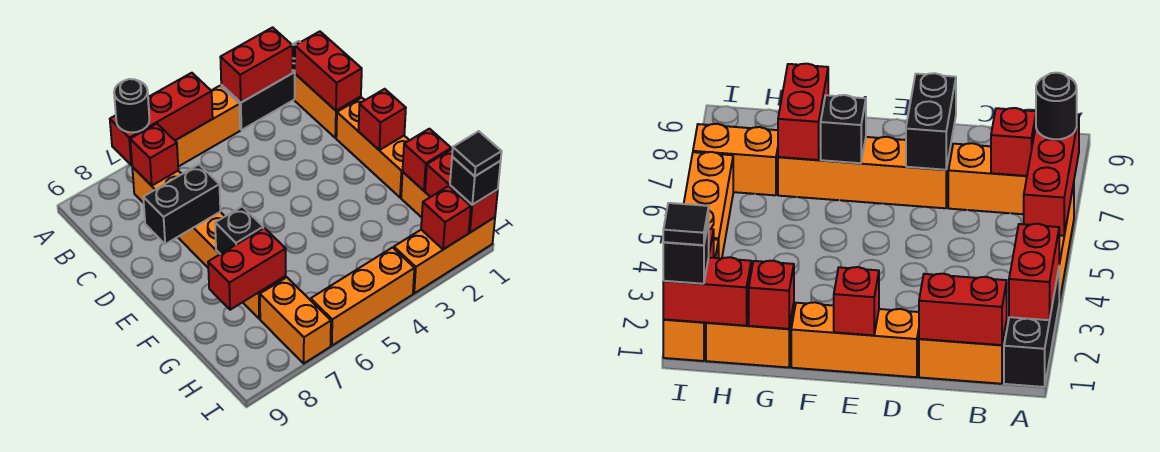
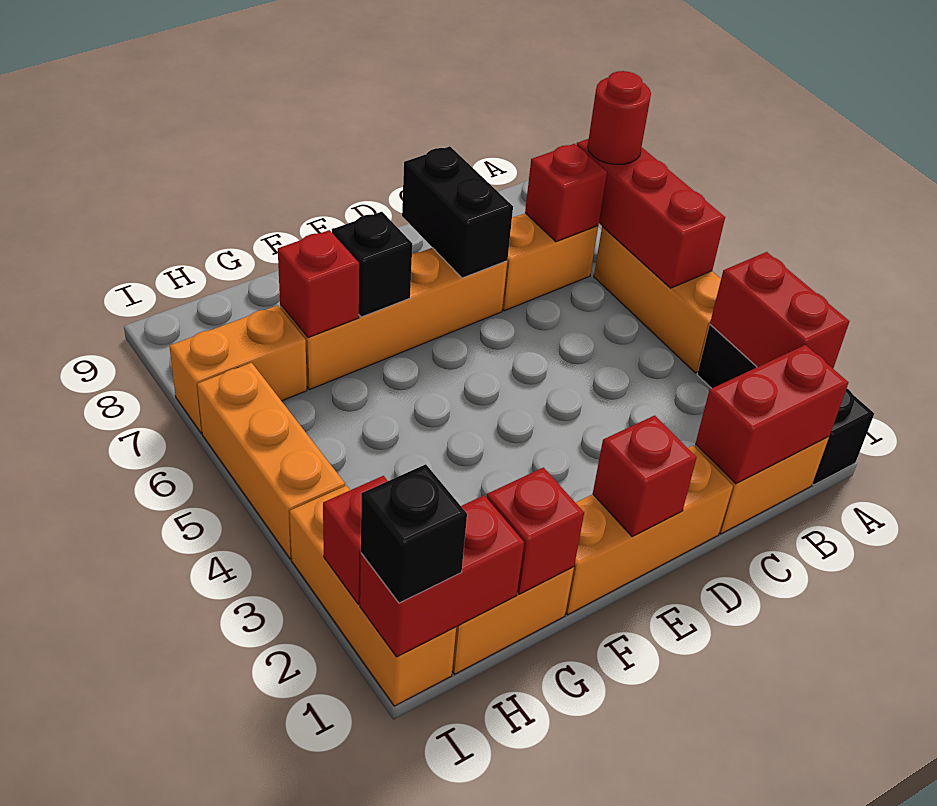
black round brick A7 level 3 -> red round brick A7 level 3
red brick G7:G8 level 2 -> red brick G7 level 2
black tile I1 level 4 -> none

